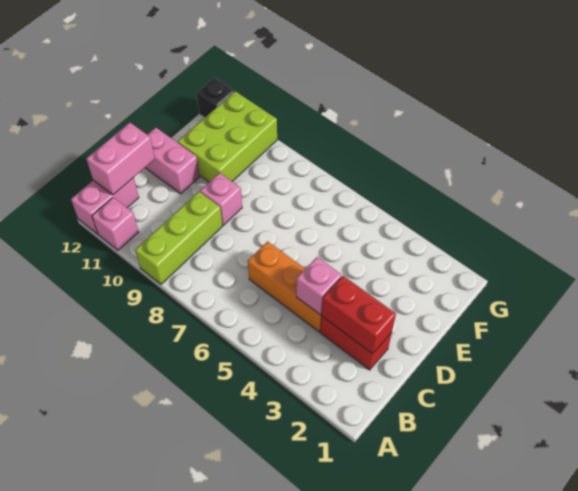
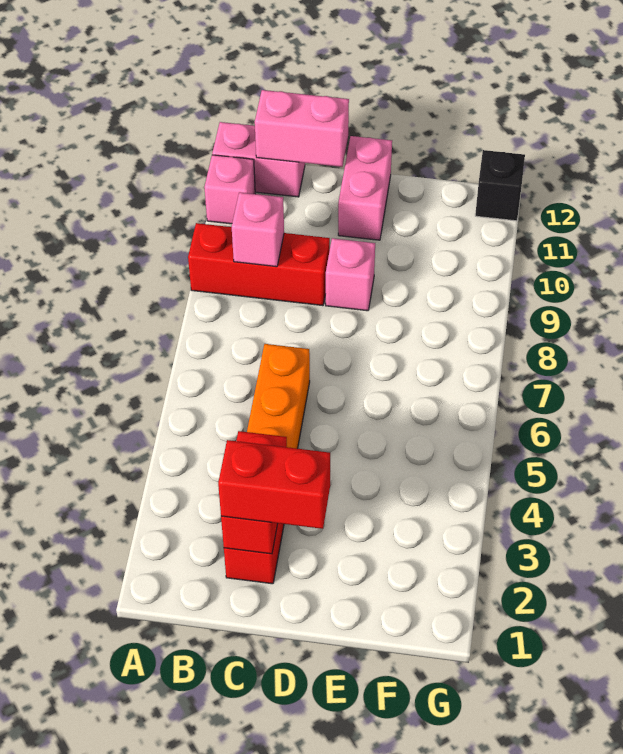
lime brick A9:C9 level 1 -> red brick A9:C9 level 1
none -> red brick C2:D2 level 3
pink brick C4 level 2 -> pink brick B9 level 2
lime brick E10:G11 level 1 -> none

